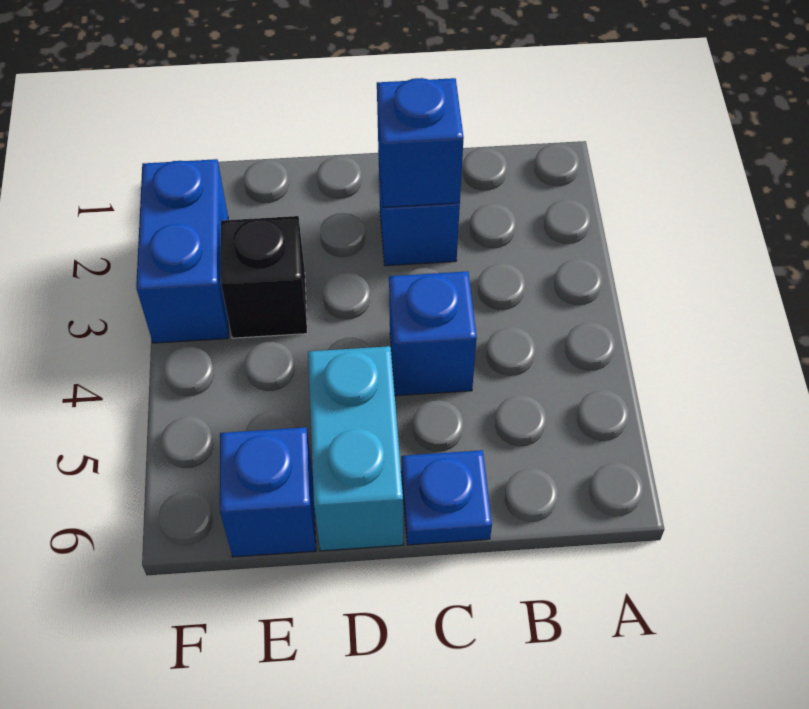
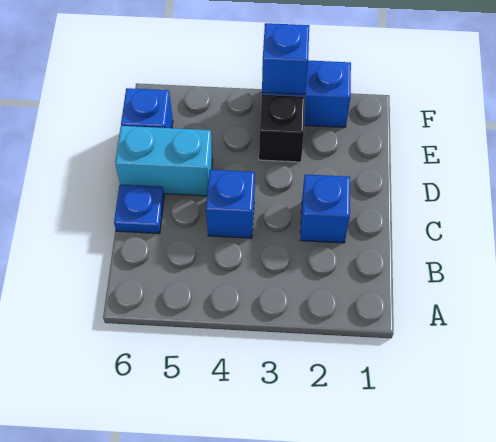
blue brick C2 level 2 -> blue brick F3 level 2

